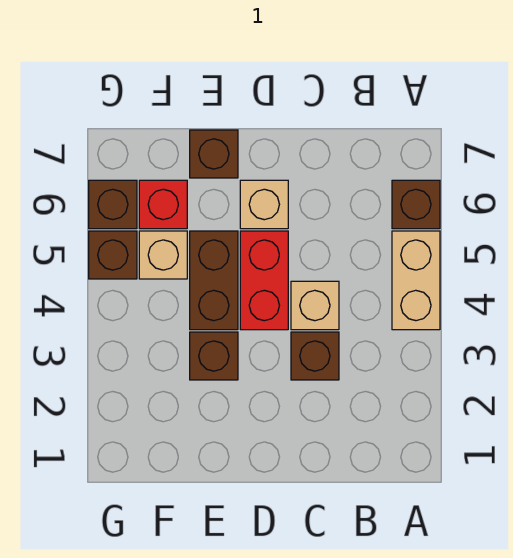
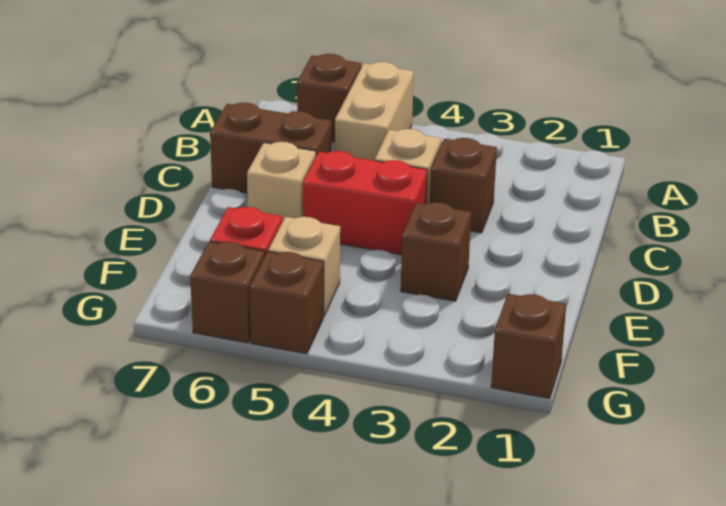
tan brick A4:A5 level 1 -> tan brick A5:B5 level 1
brown brick E4:E5 level 1 -> brown brick C6:C7 level 1
brown brick E7 level 1 -> brown brick G1 level 1

